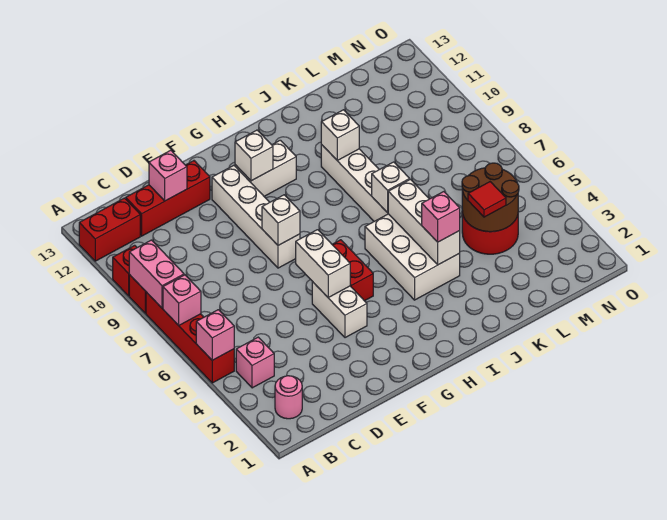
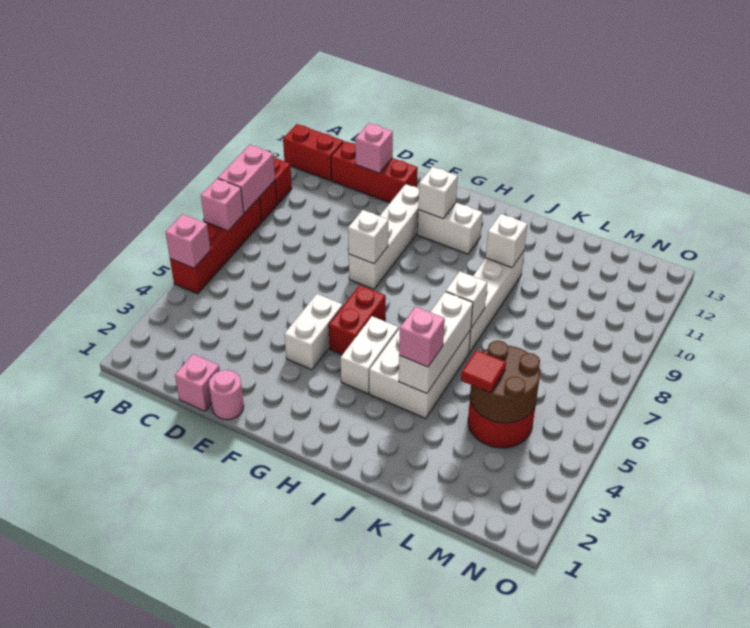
pink round brick B2 level 1 -> pink round brick E1 level 1
pink brick B4 level 1 -> pink brick D1 level 1
white brick F5:F6 level 2 -> white brick H4:H5 level 1

